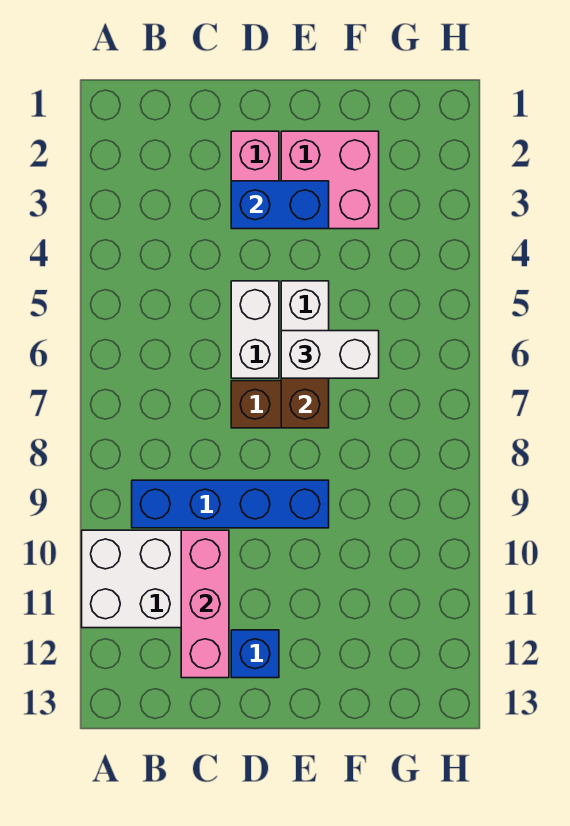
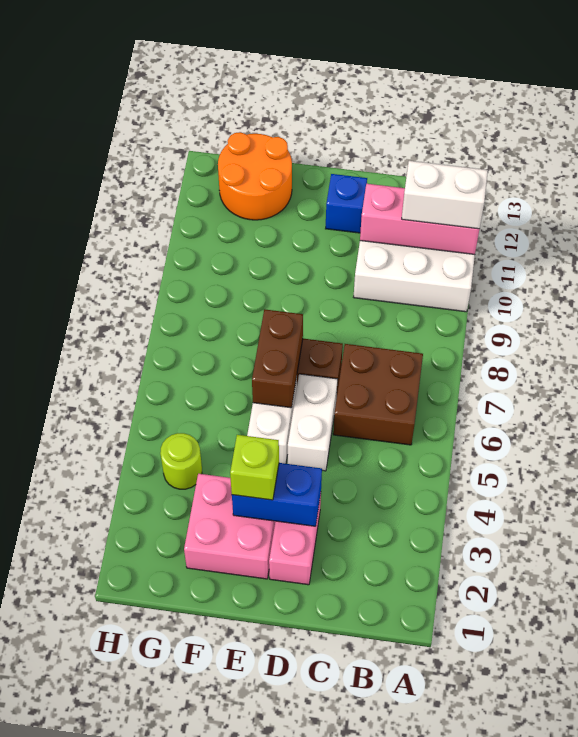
none -> brown brick B6:C7 level 1
blue brick B9:E9 level 1 -> none
pink brick C10:C12 level 2 -> pink brick A11:C11 level 2
none -> lime brick E3 level 3
white brick E6:F6 level 3 -> white brick A11:B11 level 3
none -> orange round brick F12:G13 level 1
none -> lime round brick G4 level 1

